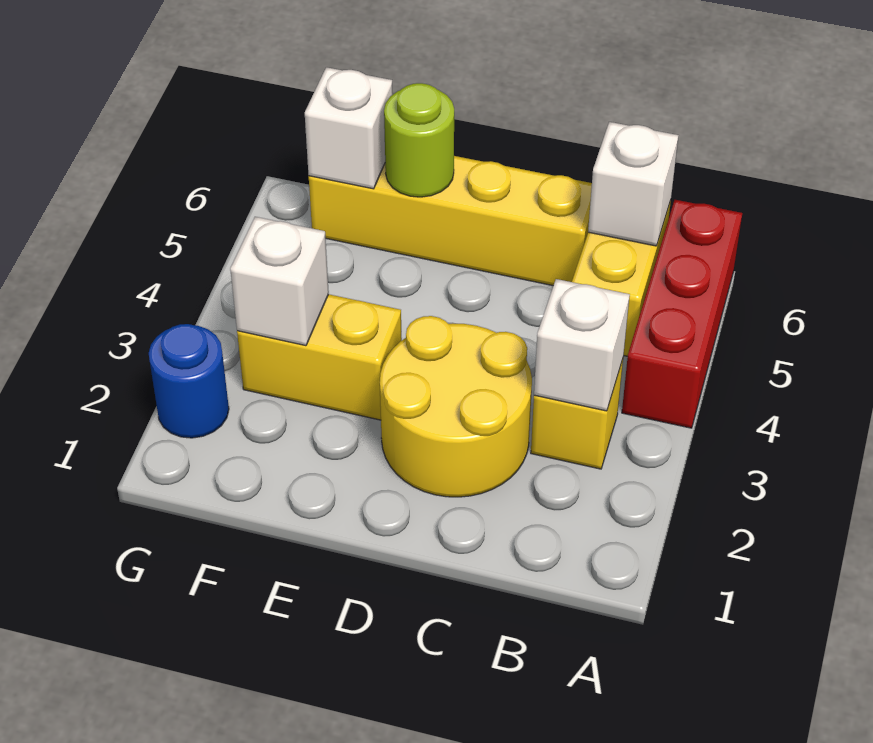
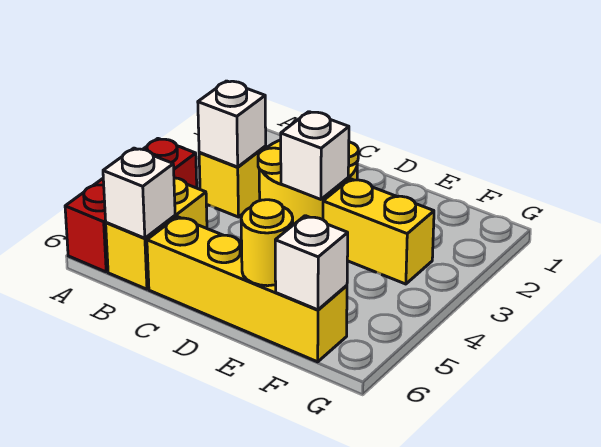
lime round brick E6 level 2 -> yellow round brick E6 level 2
white brick F3 level 2 -> white brick D3 level 2
blue round brick G2 level 1 -> none

